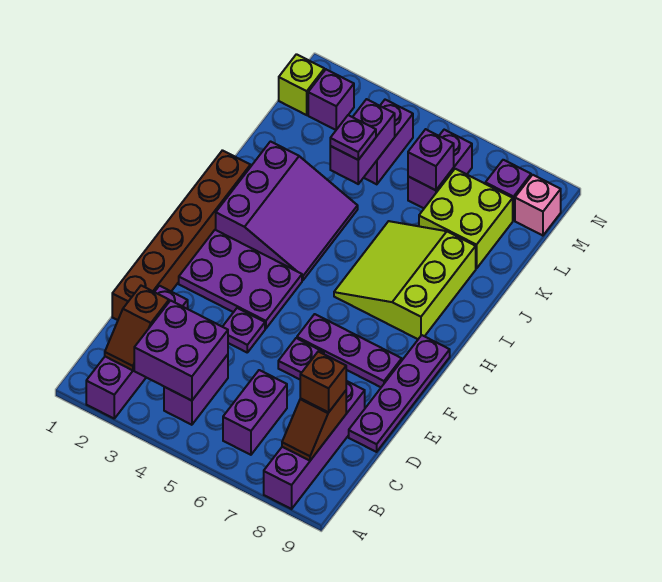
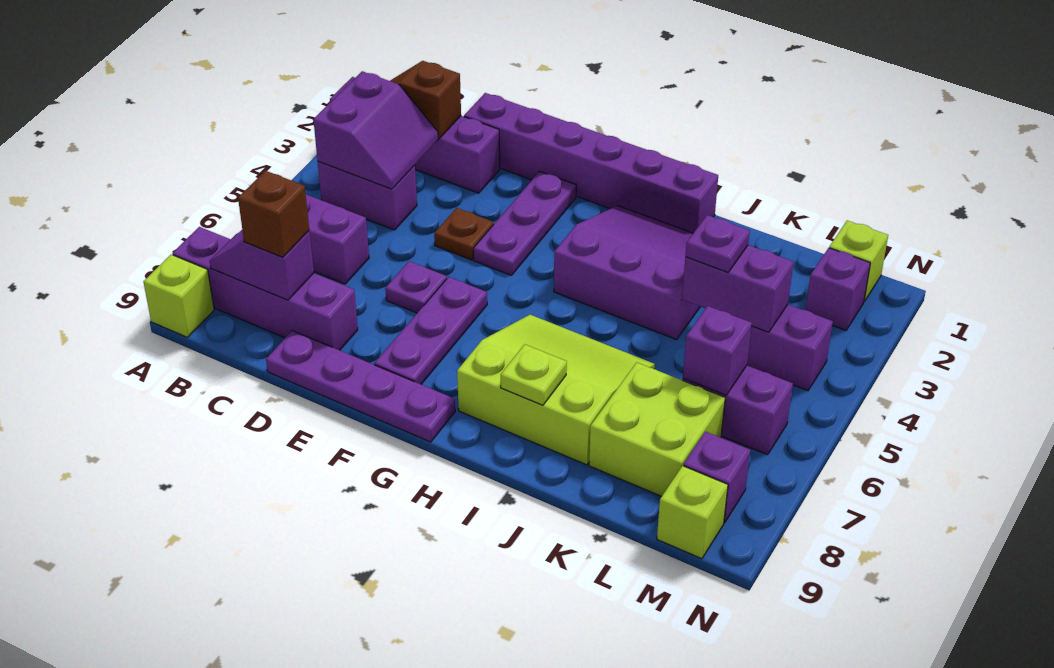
none -> lime brick A9 level 1
purple brick B3:C4 level 2 -> purple slope B3:C4 level 2 top B
brown slope B8:C8 level 2 top C -> purple slope B8:C8 level 2 top C
brown brick D1:I1 level 1 -> purple brick D1:I1 level 1
purple plate E4 level 1 -> brown plate E4 level 1
purple plate F2:G4 level 1 -> purple plate F2:F4 level 1
purple slope H2:J4 level 1 top 2 -> purple slope H2:J4 level 1 top 4
none -> lime plate I8 level 2
pink brick M9 level 1 -> lime brick M9 level 1

